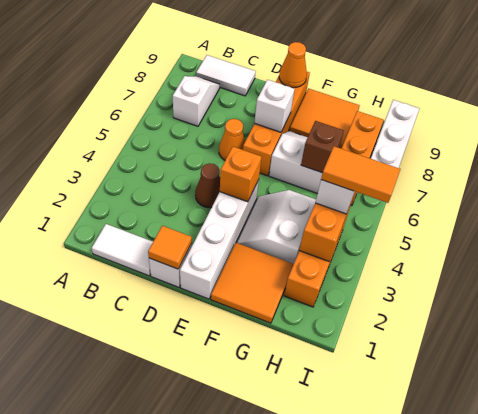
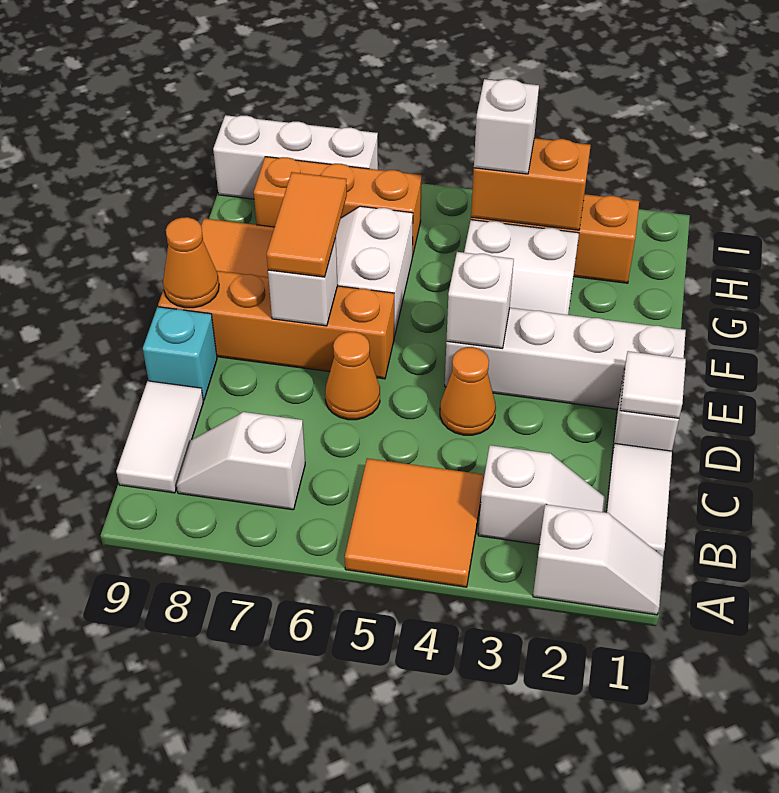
none -> white slope A1:A2 level 1 top 2
none -> white slope B2:B3 level 1 top 3
orange tile D1 level 2 -> white tile D1 level 2
brown cone D4 level 1 -> orange cone D4 level 1
none -> cyan brick D9 level 1
orange brick E4 level 2 -> white brick E4 level 2
orange tile F1:G2 level 1 -> orange tile A4:B5 level 1
brown brick G6 level 2 -> none
orange tile H4:I4 level 4 -> orange tile E7:F7 level 3

